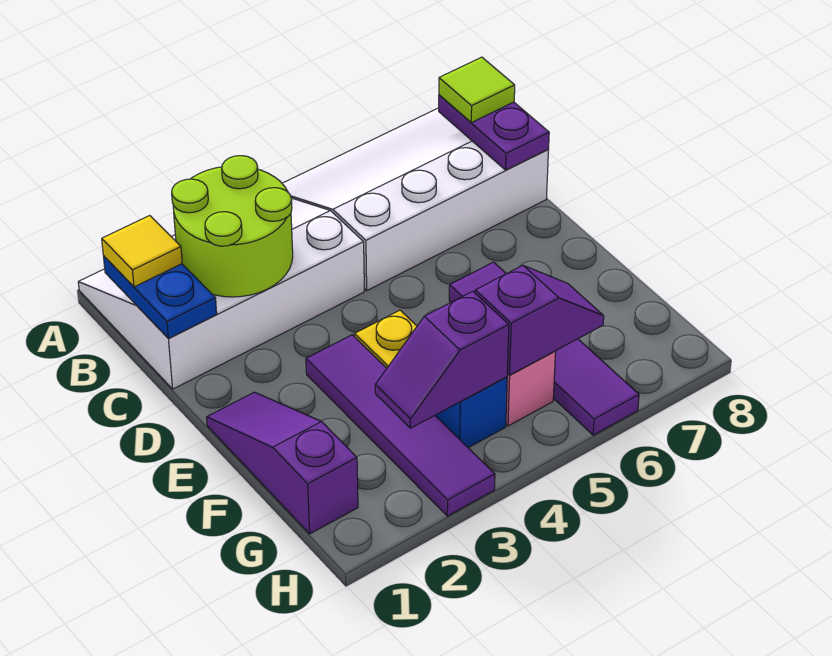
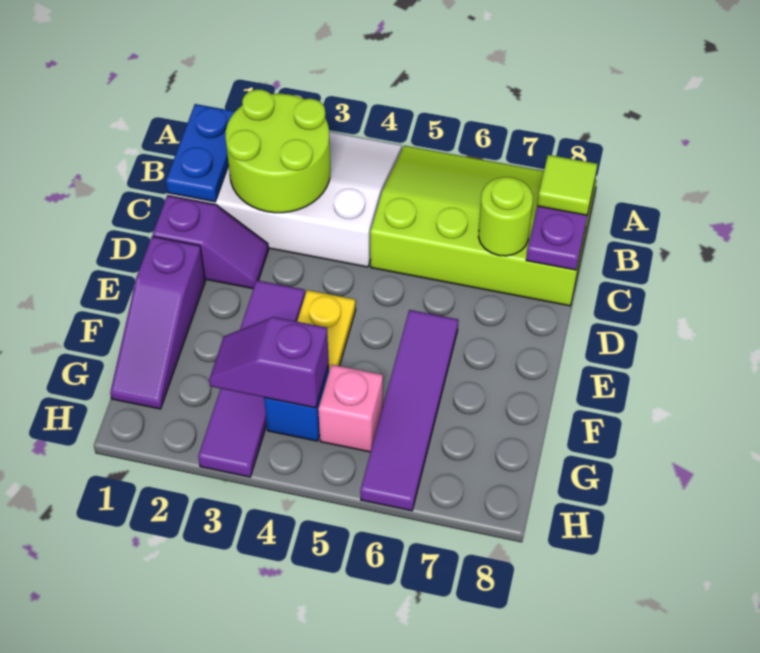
white slope A5:C8 level 1 top C -> lime slope A5:C8 level 1 top C
yellow tile B1 level 3 -> none
none -> lime round brick C7 level 2
purple slope E1:G1 level 1 top G -> purple slope E1:G1 level 1 top E
purple slope G5:G6 level 2 top 5 -> purple slope D1:D2 level 1 top 1

